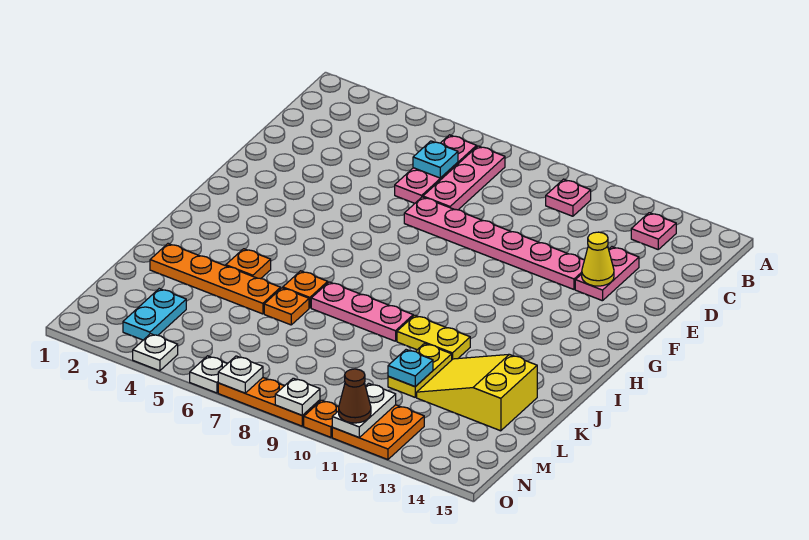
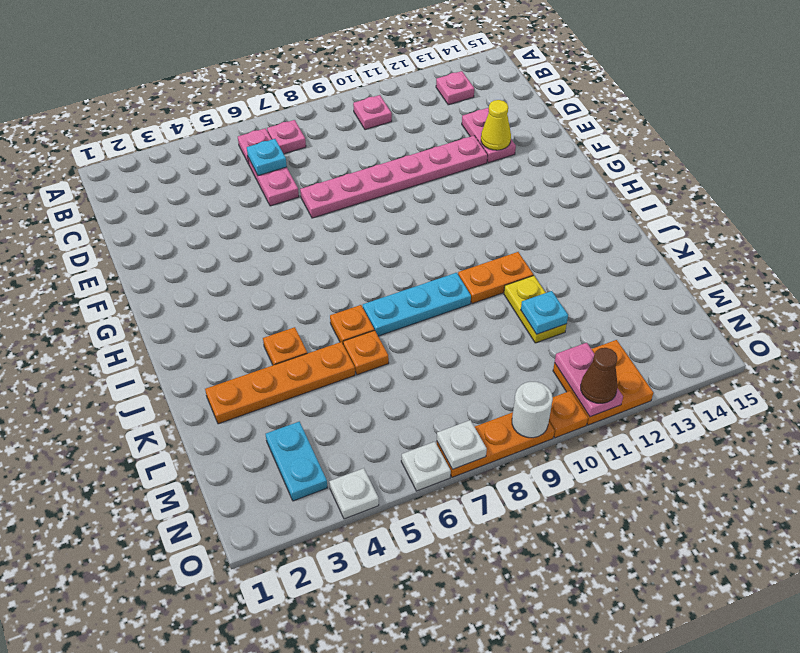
pink plate B7:D7 level 1 -> pink plate B7 level 1
pink plate J7:J9 level 1 -> cyan plate J7:J9 level 1
yellow plate J10:J11 level 1 -> orange plate J10:J11 level 1
yellow slope K12:L14 level 1 top 14 -> none
white plate N11:O11 level 2 -> pink plate N11:O11 level 2
white plate O9 level 2 -> white round brick O9 level 2

